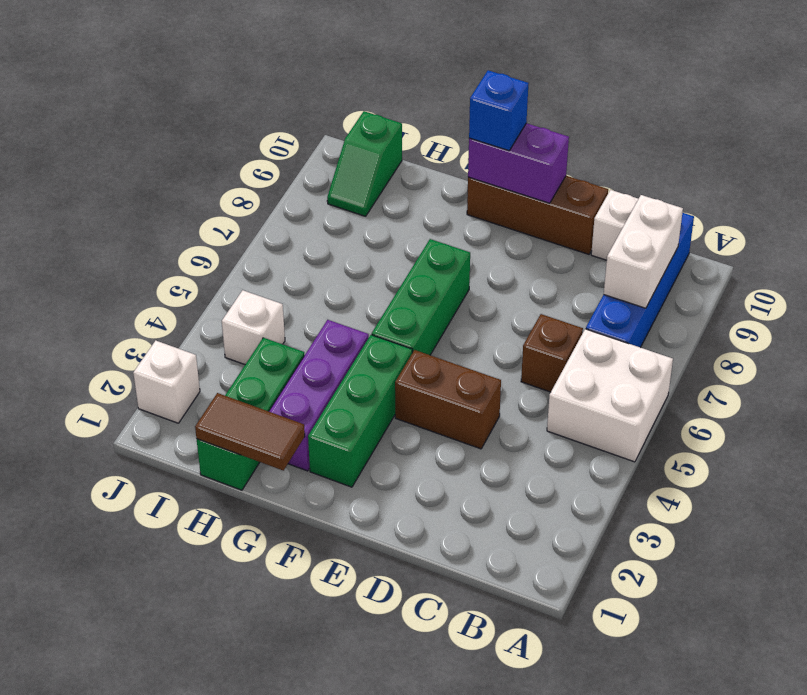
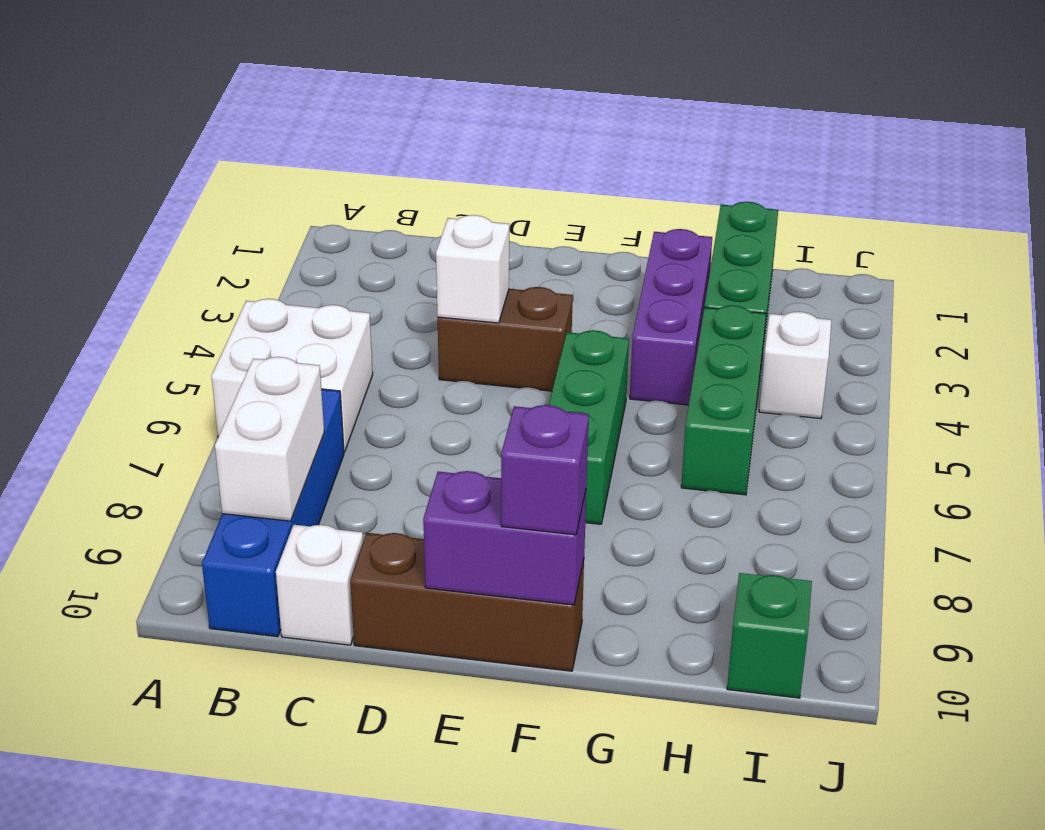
brown brick C6 level 1 -> none
green brick F2:F4 level 1 -> green brick H4:H6 level 1
blue brick F10 level 3 -> purple brick F10 level 3
brown tile G1:H1 level 2 -> none
white brick J2 level 1 -> white brick D4 level 2

